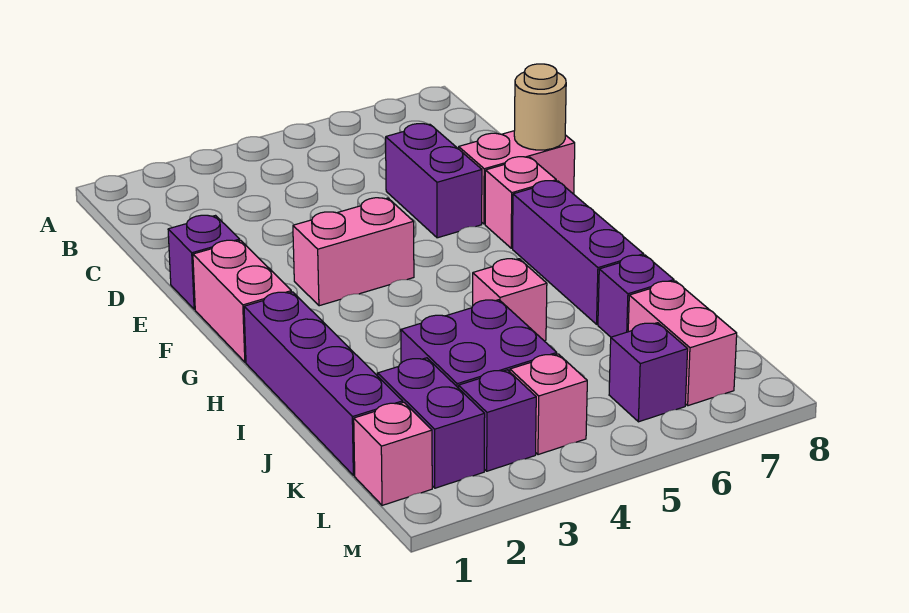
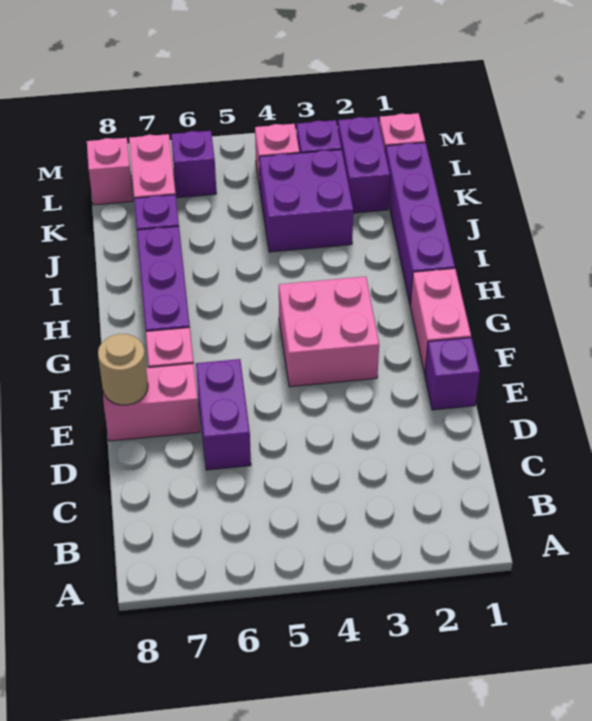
pink brick F3:F4 level 1 -> pink brick F3:G4 level 1
pink brick I5 level 1 -> pink brick L8 level 1

